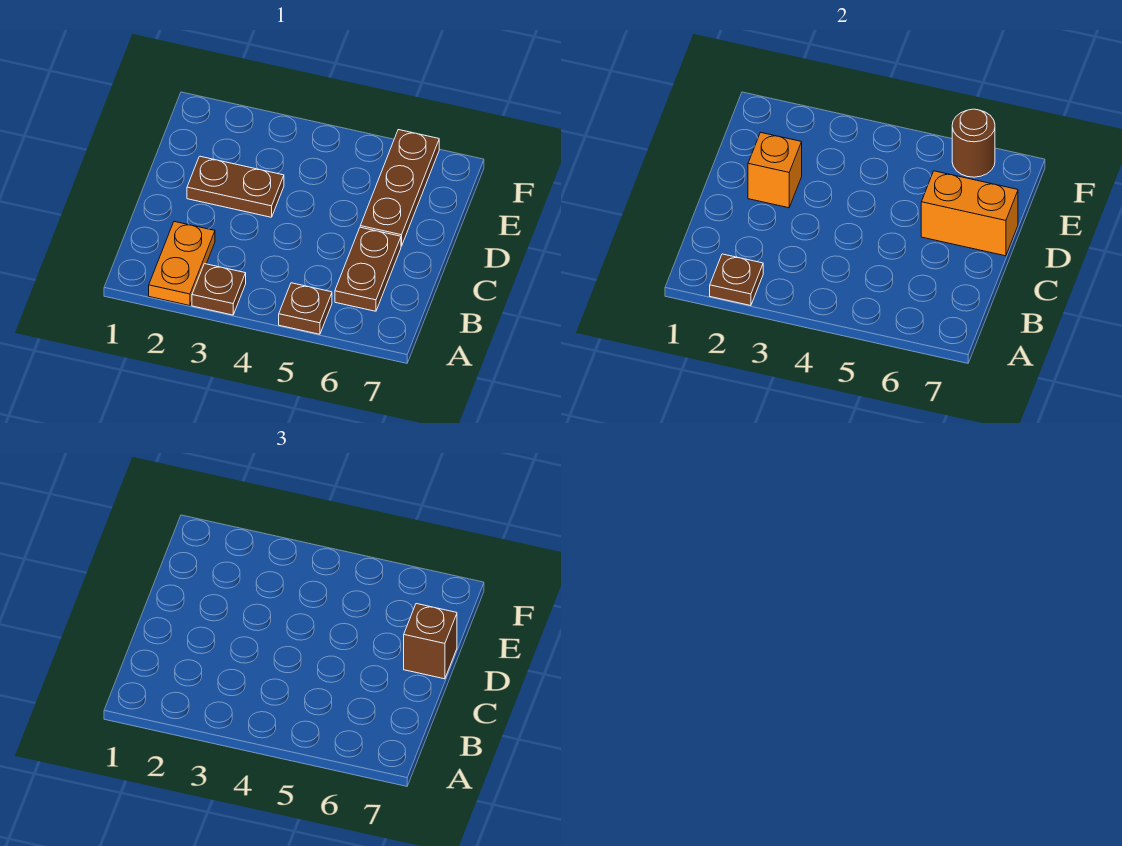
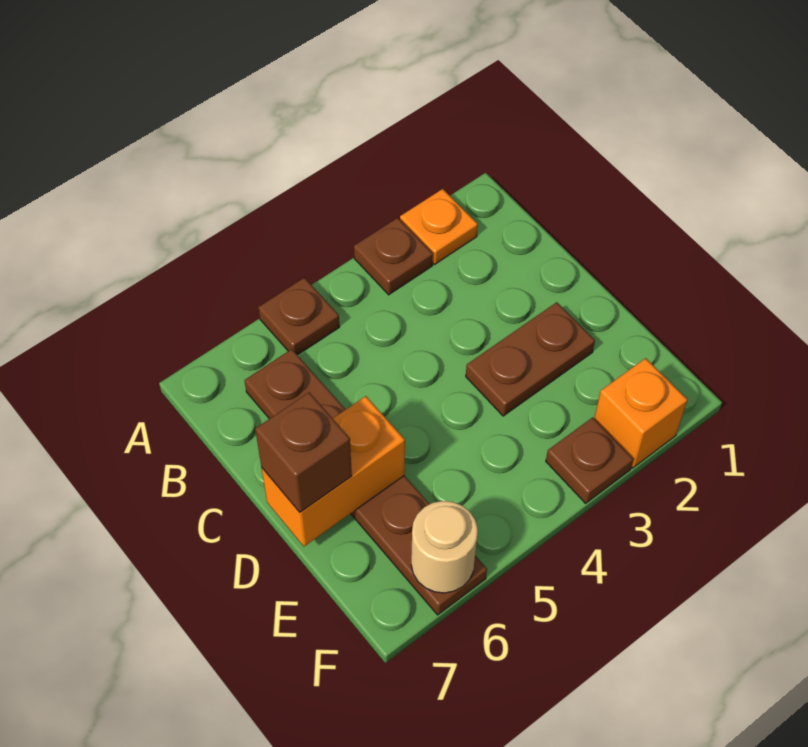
orange plate A2:B2 level 1 -> orange plate A2 level 1
brown plate A2 level 2 -> brown plate F3 level 1
orange brick D2 level 2 -> orange brick F2 level 1
brown round brick F6 level 2 -> tan round brick F6 level 2

